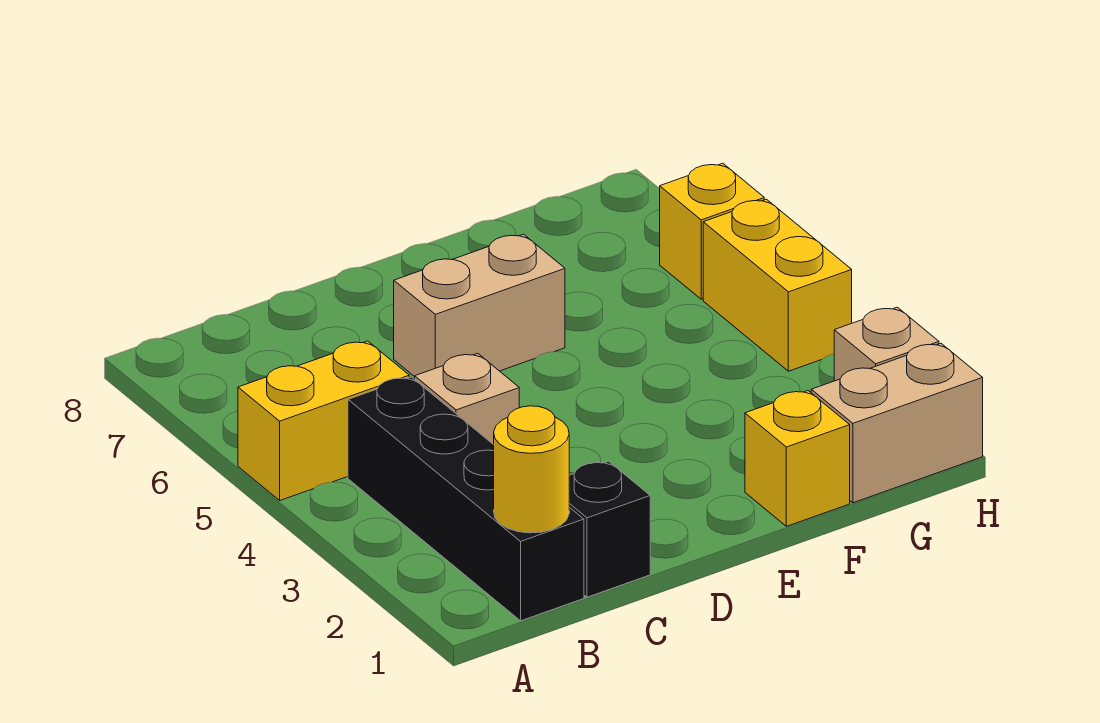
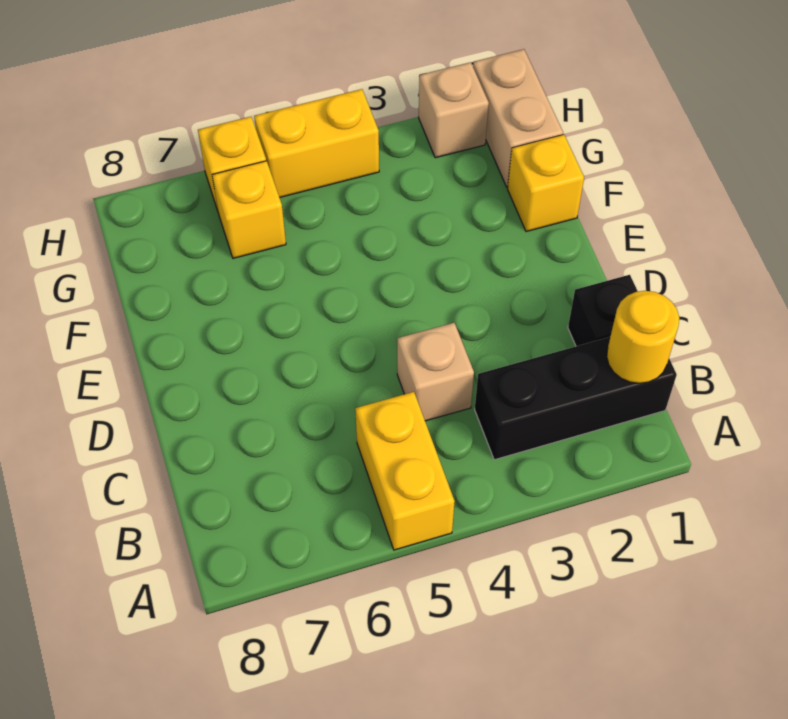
black brick B1:B4 level 1 -> black brick B1:B3 level 1
tan brick D6:E6 level 1 -> none
none -> yellow brick G6 level 1

